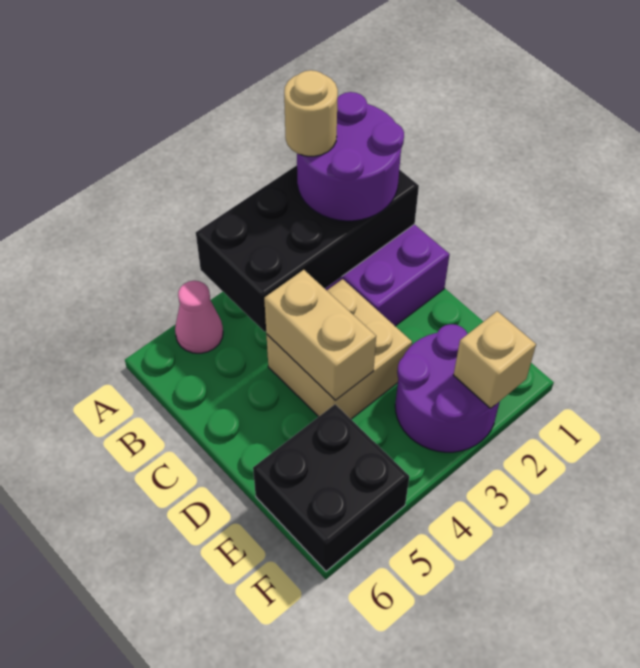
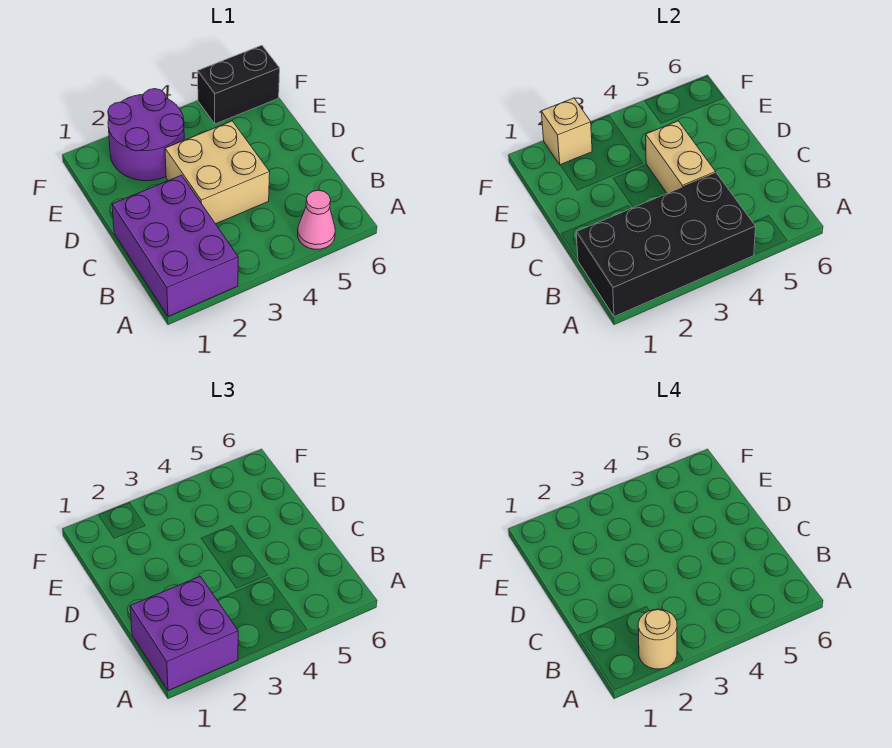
purple round brick A1:B2 level 3 -> purple brick A1:B2 level 3
black brick E5:F6 level 1 -> black brick F5:F6 level 1

